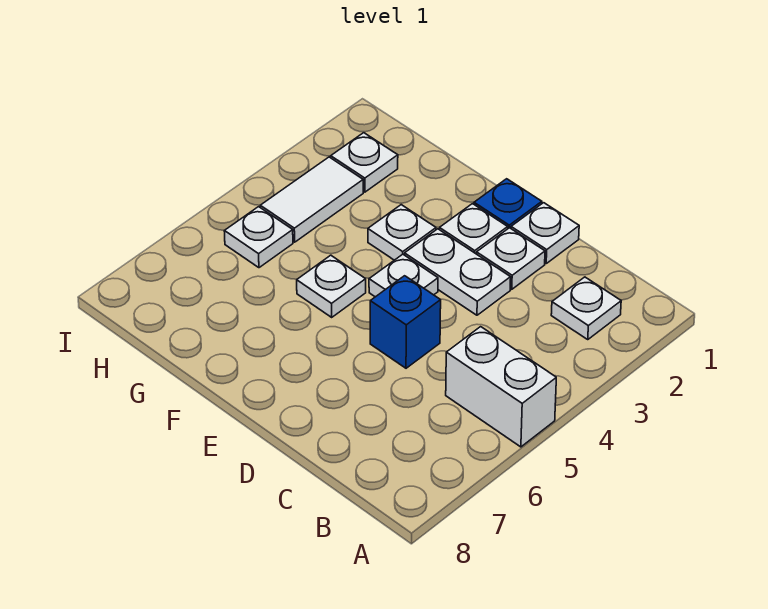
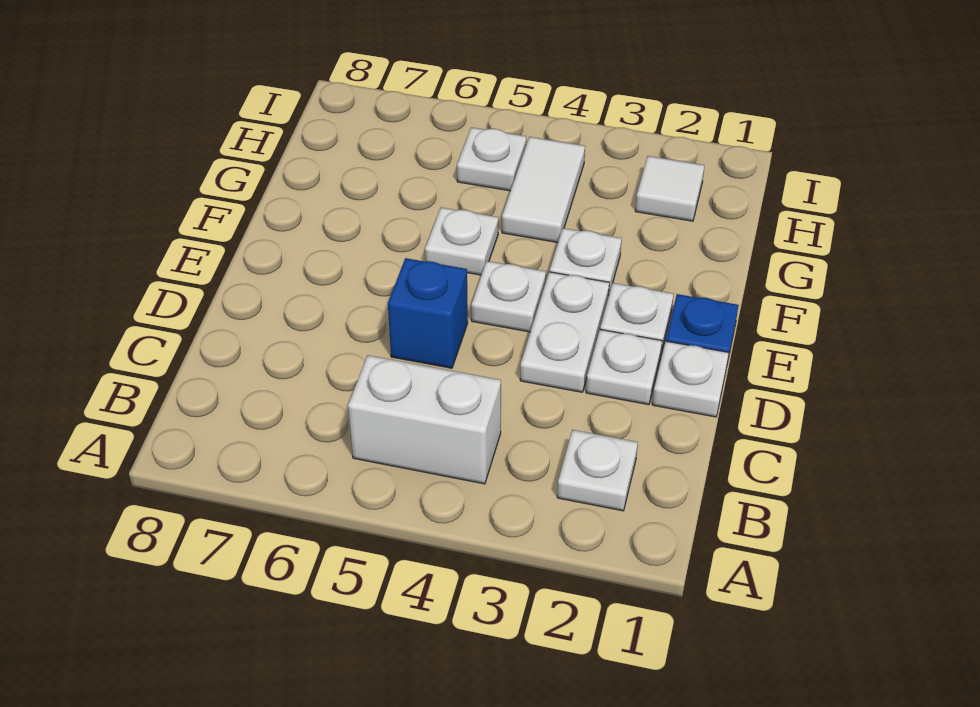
white brick A5:B5 level 1 -> white brick B4:B5 level 1
white plate H2 level 1 -> white tile H2 level 1
white tile H3:H4 level 1 -> white tile G4:H4 level 1

